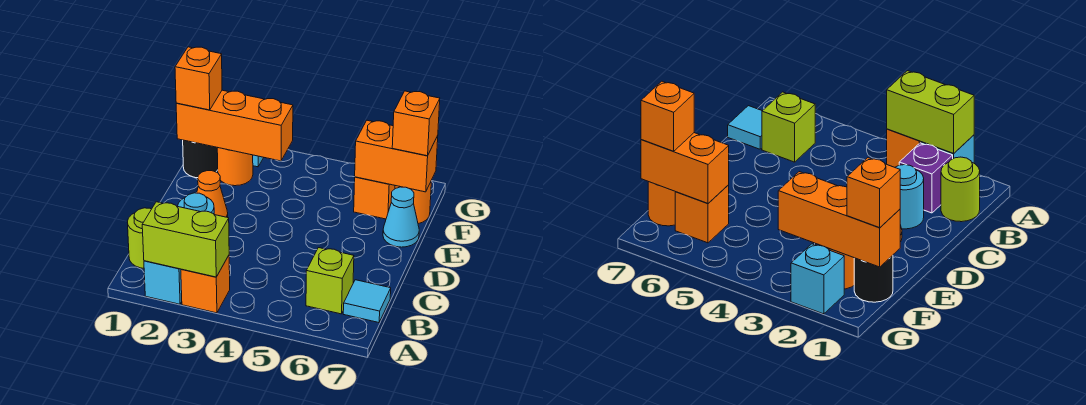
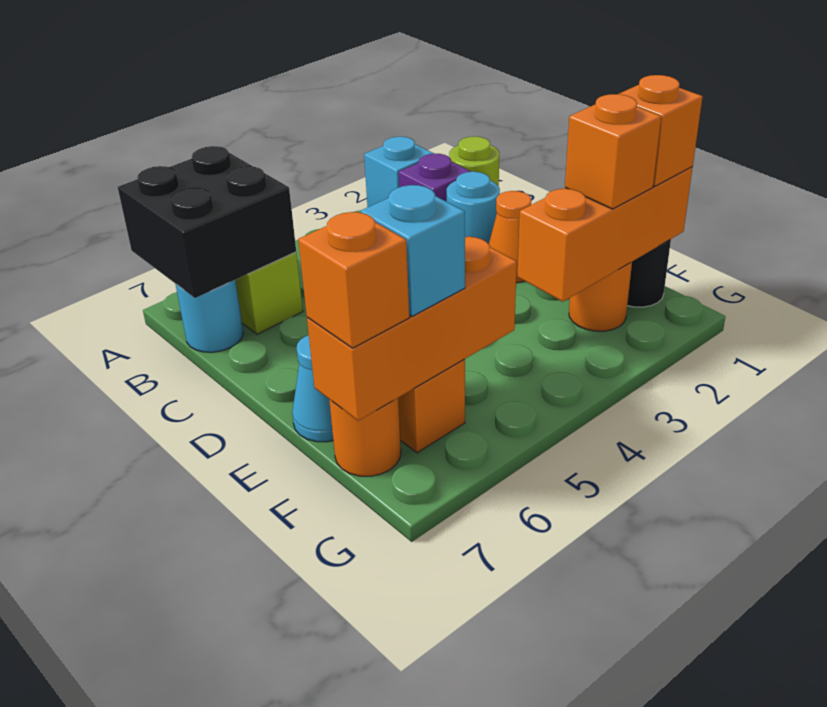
lime brick A2:A3 level 2 -> none
orange brick A3 level 1 -> orange brick F2 level 3
none -> black brick A6:B7 level 2
cyan tile B7 level 1 -> cyan round brick B7 level 1
orange brick F6:F7 level 2 -> orange brick F5:F7 level 2
cyan brick G2 level 1 -> cyan brick F6 level 3

